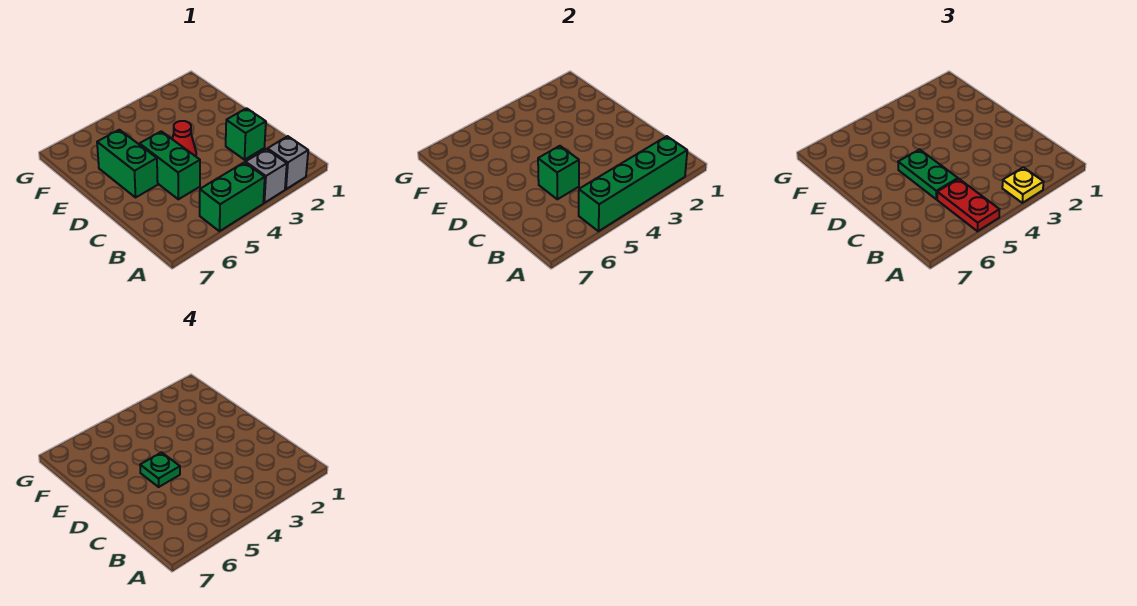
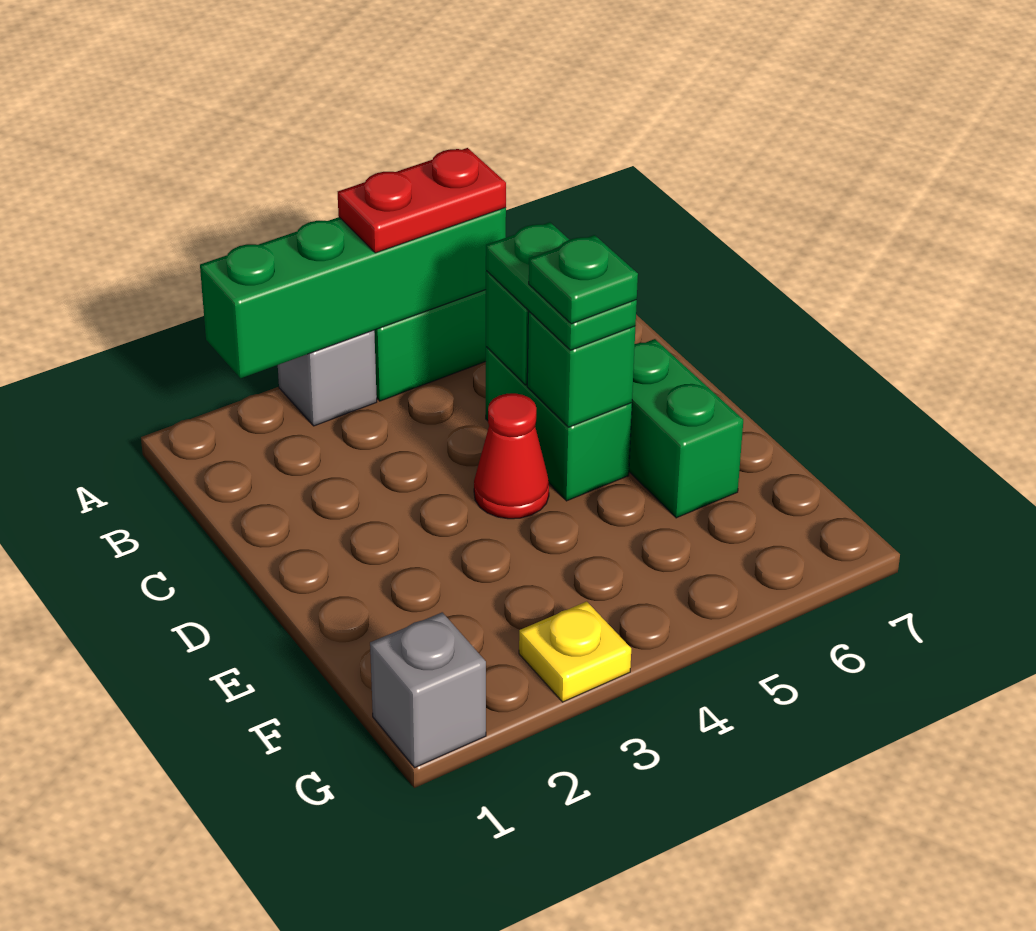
grey brick A2 level 1 -> grey brick G1 level 1
yellow plate A3 level 3 -> yellow plate G3 level 1
red plate A5:B5 level 3 -> red plate A4:A5 level 3
green brick C2 level 1 -> green brick D5 level 2

